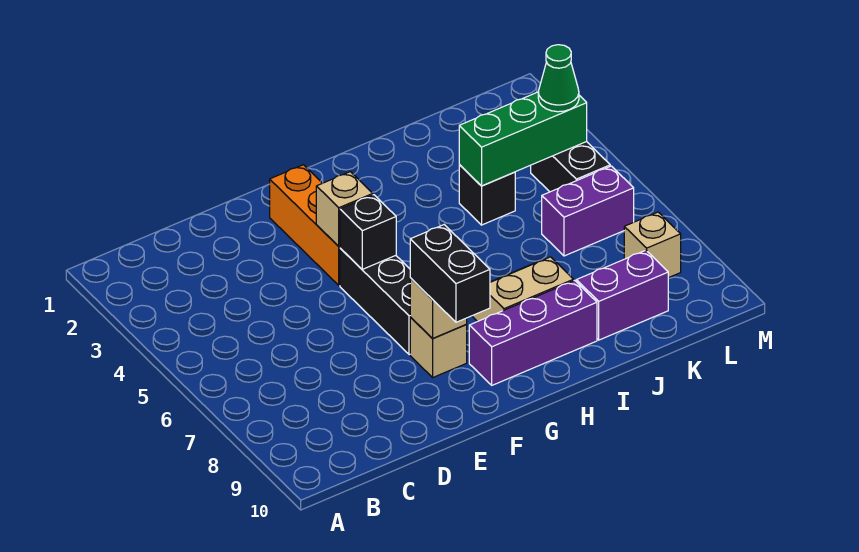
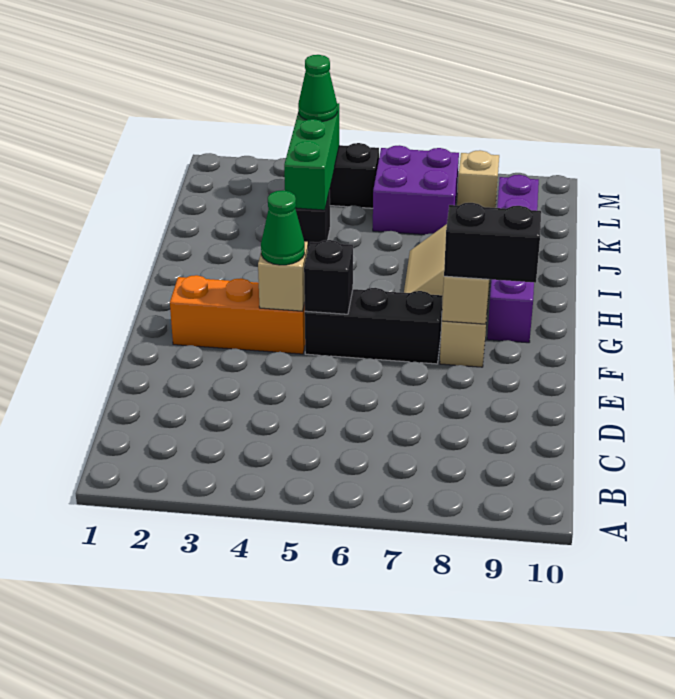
none -> green cone F4 level 3
purple brick K6:L6 level 1 -> purple brick K6:L7 level 1

